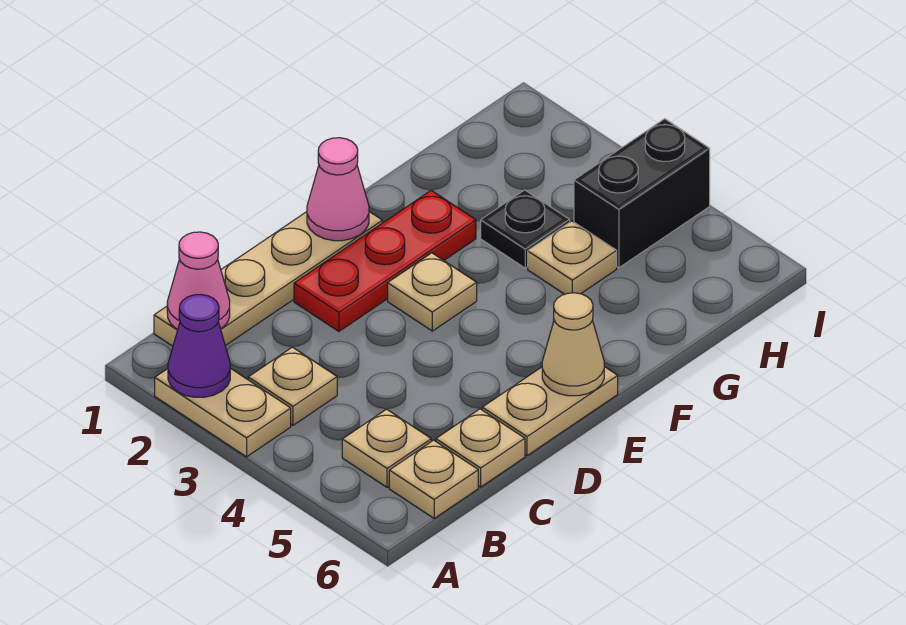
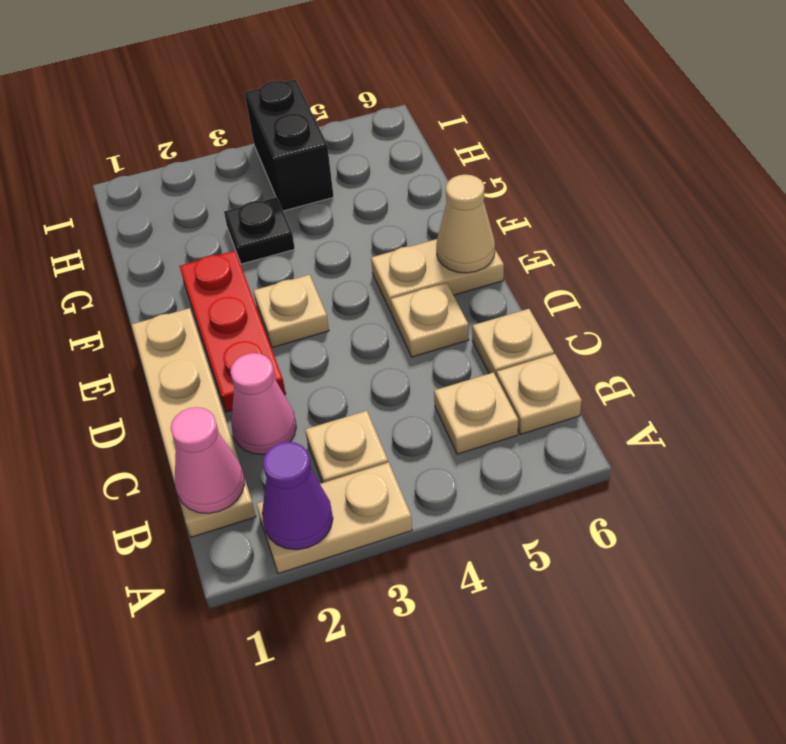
tan plate D6:E6 level 1 -> tan plate E5:E6 level 1
pink cone E1 level 2 -> pink cone C2 level 1
tan plate G4 level 1 -> tan plate D5 level 1

